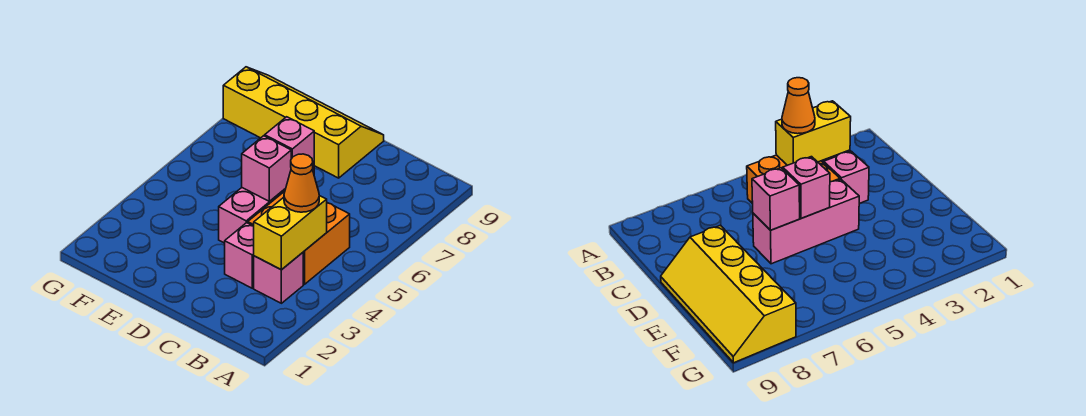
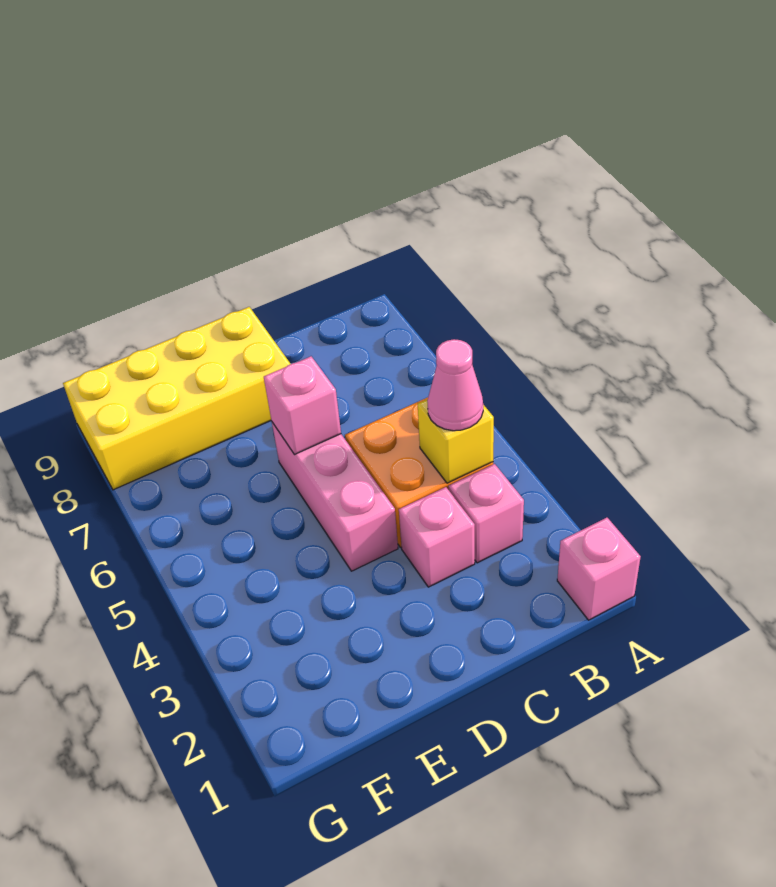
yellow brick B3:B4 level 2 -> yellow brick B4 level 2
orange cone B4 level 3 -> pink cone B4 level 3
pink brick D5 level 2 -> pink brick A1 level 1
yellow slope D8:G9 level 1 top 8 -> yellow brick D8:G9 level 1

